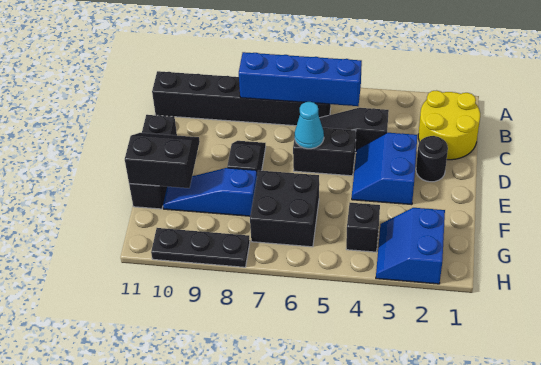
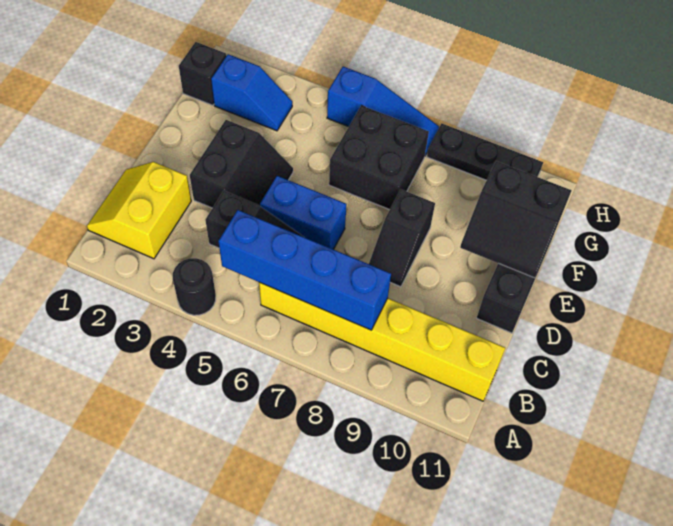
yellow round brick B1:C2 level 1 -> yellow slope B1:C2 level 1 top 2
black brick B6:B11 level 1 -> yellow brick B6:B11 level 1
black round brick D2 level 1 -> black round brick A4 level 1
blue slope D3:E4 level 1 top 3 -> black slope D3:E4 level 1 top 3
black brick D5:D6 level 1 -> blue brick D5:D6 level 1
cyan cone D6 level 2 -> none
blue slope F8:F10 level 1 top 8 -> blue slope H5:H7 level 1 top 5
blue slope G2:H3 level 1 top 2 -> blue slope G2:G3 level 1 top 2
black brick G4 level 1 -> black brick G1 level 1

